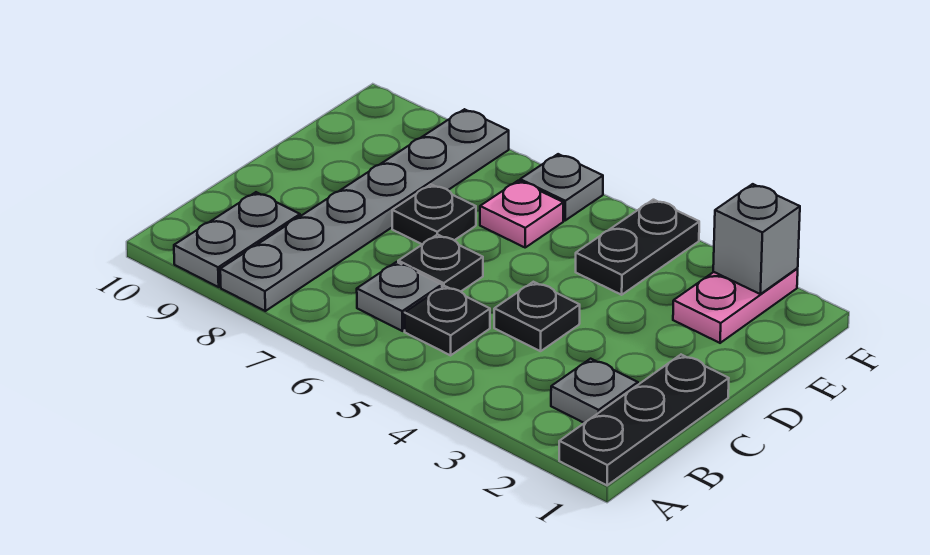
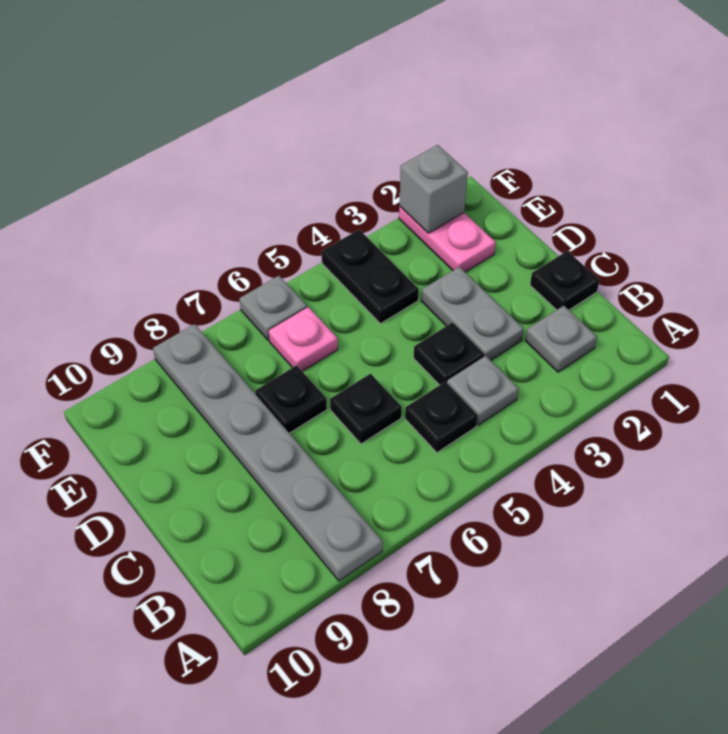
black plate A1:C1 level 1 -> black plate C1 level 1
grey plate A9:B9 level 1 -> grey plate C3:D3 level 1
grey plate B6 level 1 -> grey plate B4 level 1

